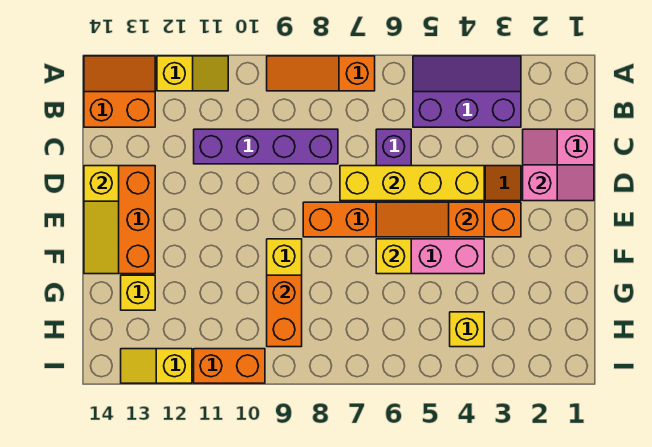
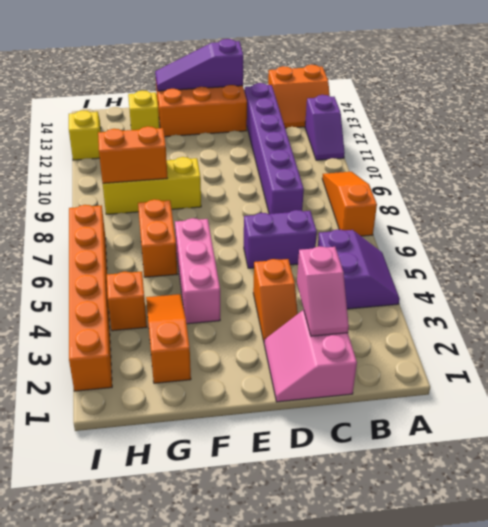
purple slope A3:B5 level 1 top B -> purple slope A4:B5 level 1 top B
yellow slope A11:A12 level 1 top 12 -> purple slope A11:A12 level 1 top 12
orange slope A13:B14 level 1 top B -> orange slope A13:B14 level 1 top 14
pink slope C2:D2 level 2 top D -> pink slope C2:C3 level 2 top 3
purple brick C8:C11 level 1 -> purple brick C8:C13 level 1
yellow brick D4:D7 level 2 -> none
yellow slope D14:F14 level 2 top D -> purple slope D14:F14 level 2 top D
orange brick E3:E8 level 1 -> orange brick I2:I7 level 1
orange slope E4:E6 level 2 top 4 -> orange slope G2:G4 level 1 top 2
yellow brick F6 level 2 -> none
yellow brick H4 level 1 -> orange brick H4 level 1
orange brick I10:I11 level 1 -> orange brick G6:G7 level 1

